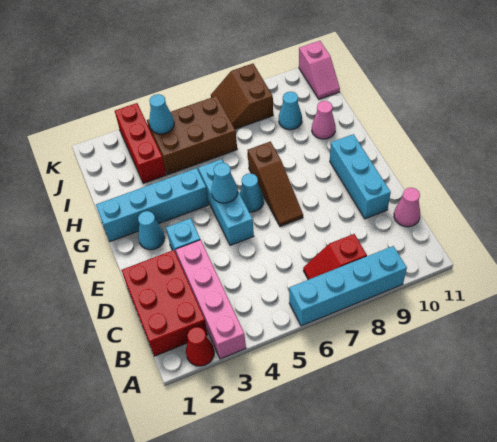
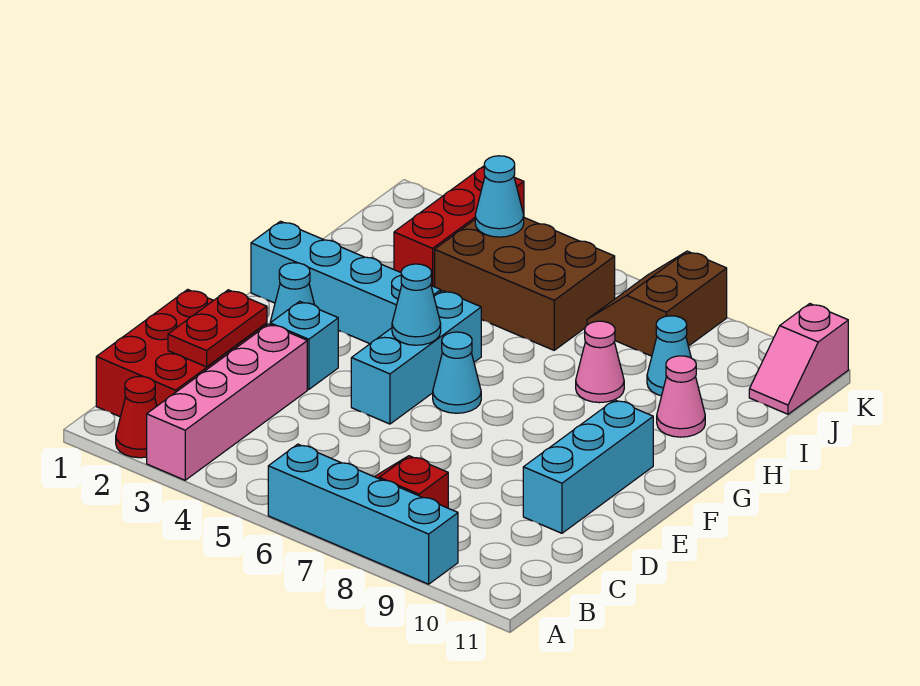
none -> red plate C2:D2 level 2
pink cone C11 level 1 -> pink cone H8 level 1
brown slope E7:G7 level 1 top G -> none

